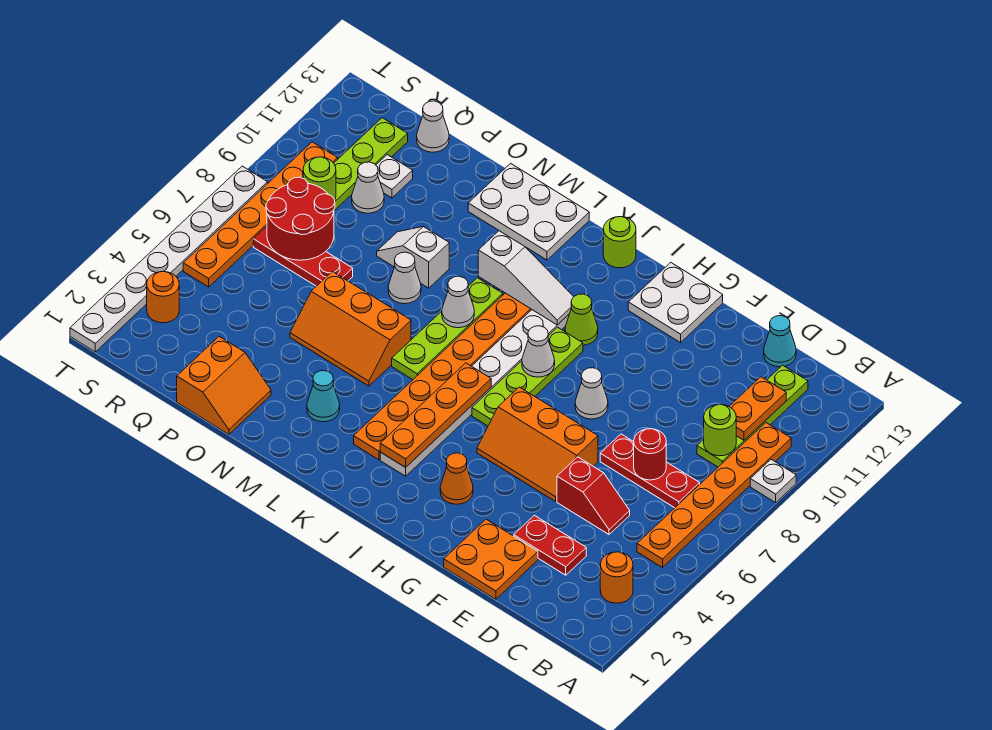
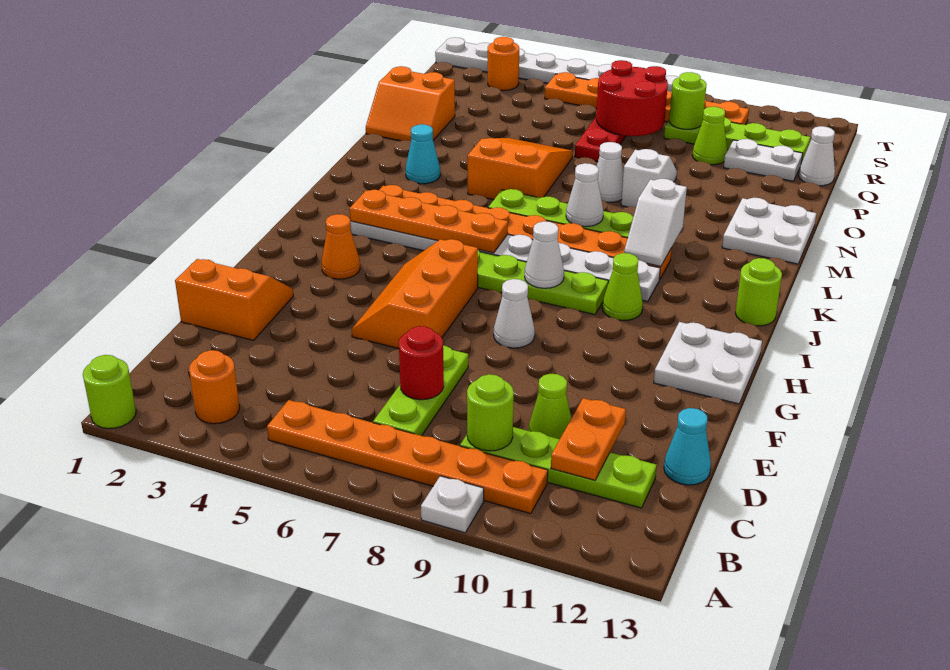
none -> lime round brick A1 level 1
red plate C7:E7 level 1 -> lime plate C7:E7 level 1
orange plate C10:C11 level 2 -> orange plate C11:D11 level 2
red plate D3:E3 level 1 -> none
red slope D5:E5 level 1 top E -> none
none -> lime cone D10 level 1
orange plate E1:F2 level 1 -> orange slope E1:F2 level 1 top E
white slope J10:L10 level 2 top L -> white slope K10:L10 level 2 top L
white plate L12:N13 level 1 -> white plate M12:N13 level 1
orange slope M5:O6 level 1 top 6 -> orange slope M5:O6 level 1 top M
white cone Q10 level 1 -> lime cone Q10 level 1
white plate Q11 level 1 -> white plate Q11:Q12 level 1

